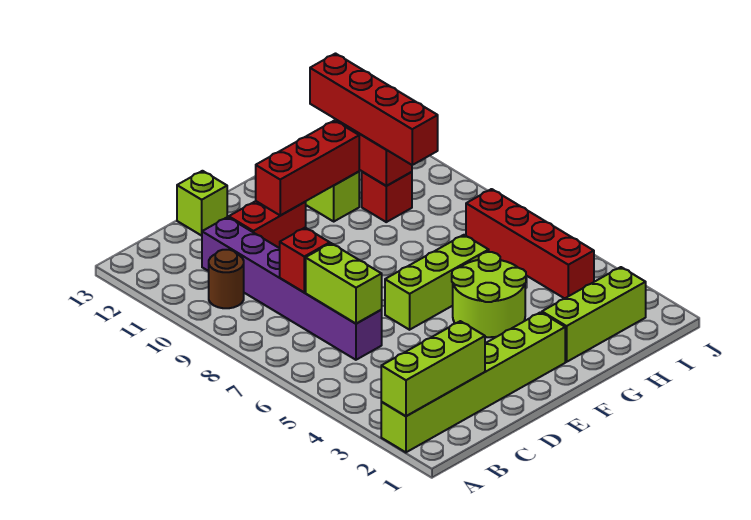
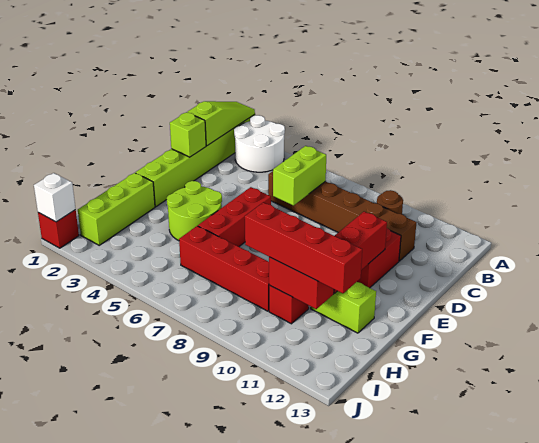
lime brick A2:C2 level 2 -> lime slope A2:C2 level 2 top C
none -> white round brick A3:B4 level 1
purple brick C6:C11 level 1 -> brown brick C6:C11 level 1
lime brick C6:C7 level 2 -> lime brick C7:D7 level 2
red brick C8 level 2 -> red brick J1 level 1
lime brick D13 level 1 -> lime brick D2 level 2
lime brick E6:G6 level 1 -> red brick E6:G6 level 1
red brick I4:I7 level 1 -> red brick H6:H9 level 1
none -> white brick J1 level 2

